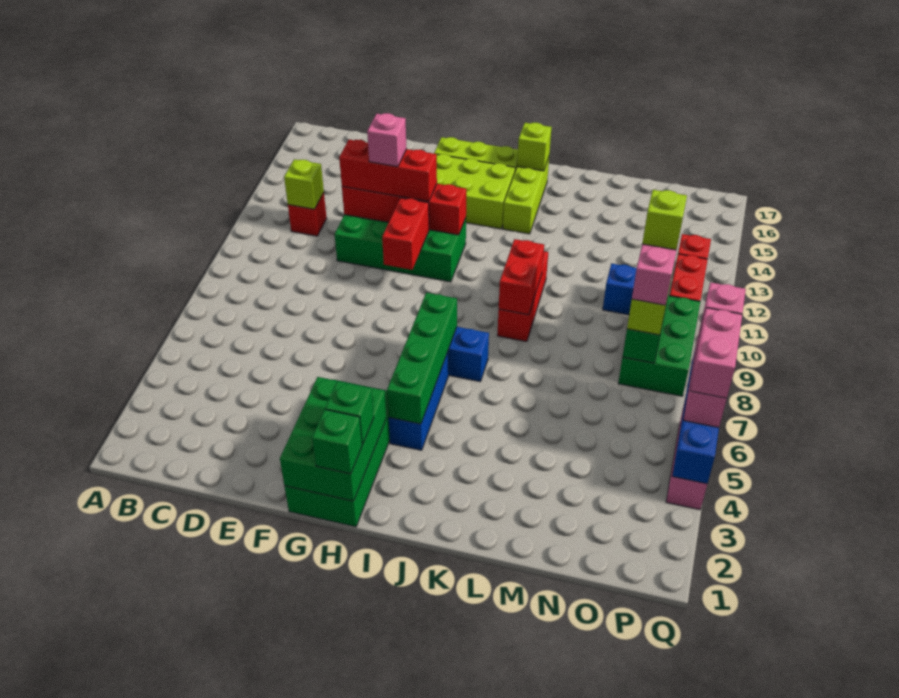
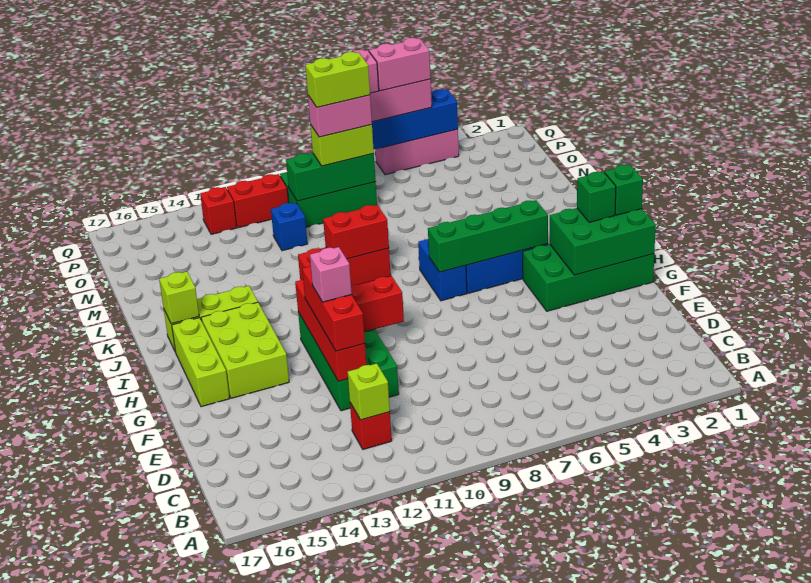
lime brick O9 level 5 -> lime brick O8:O9 level 5

